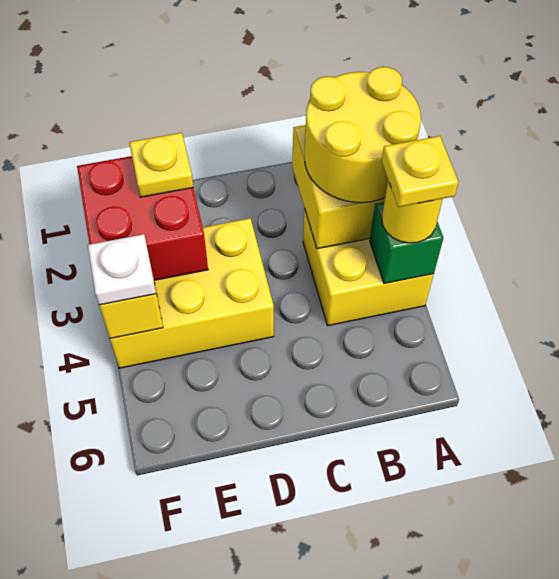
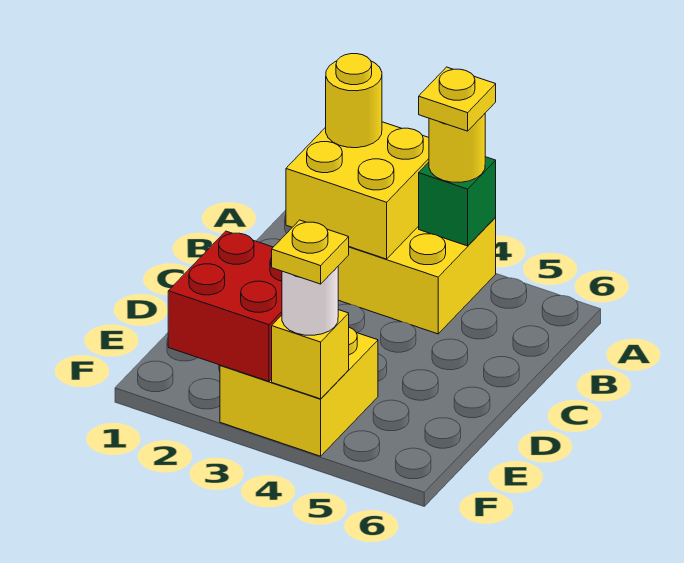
yellow round brick A2:B3 level 3 -> yellow round brick A2 level 3
yellow brick D3:F4 level 1 -> yellow brick E3:F4 level 1
yellow plate E2 level 3 -> yellow plate F4 level 4
white plate F4 level 3 -> white round brick F4 level 3

